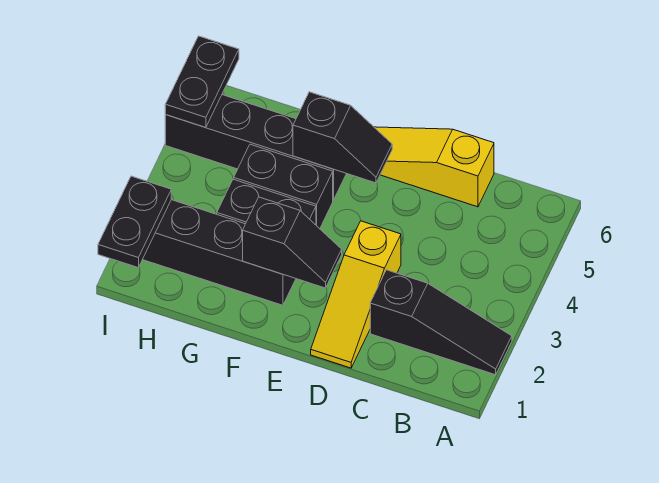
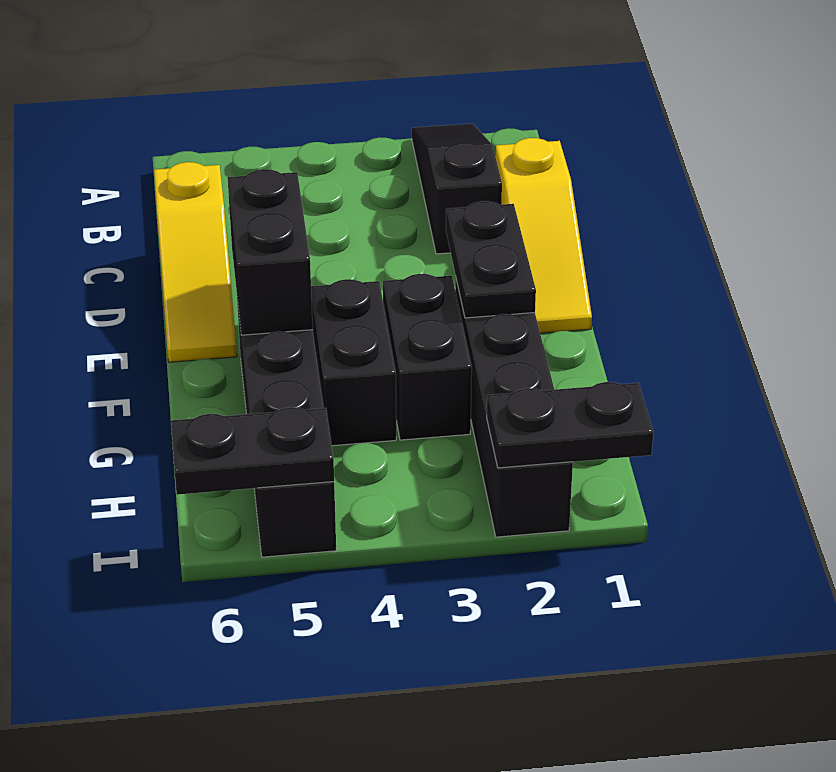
yellow slope D1:D3 level 1 top 3 -> yellow slope C1:E1 level 1 top C
black slope E2:F2 level 2 top F -> black plate E2:F2 level 2
black slope E5:F5 level 2 top F -> black brick E5:F5 level 2

